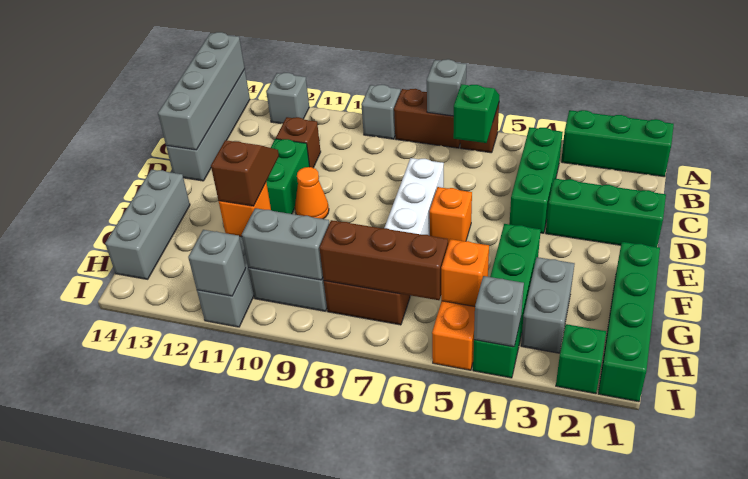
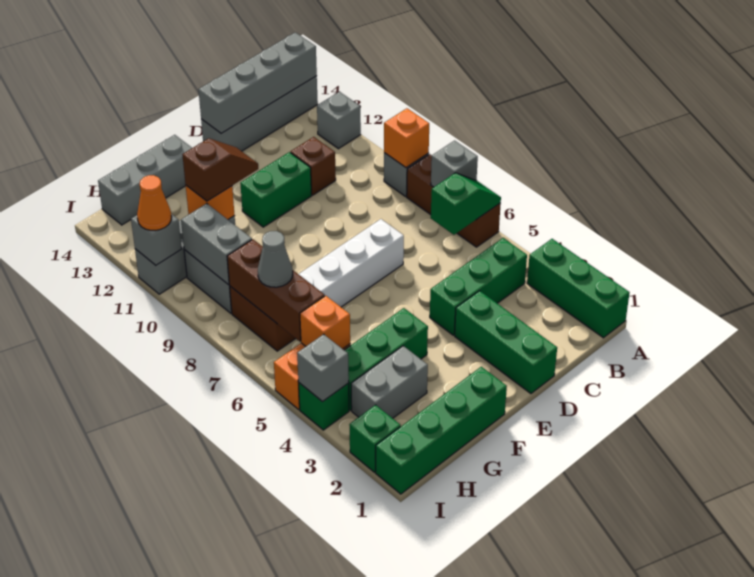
orange brick E6 level 1 -> orange brick A9 level 2
orange cone E10 level 1 -> orange cone I11 level 3
none -> grey cone H7 level 3

